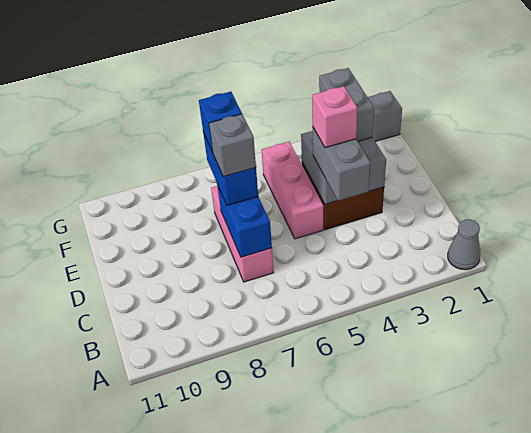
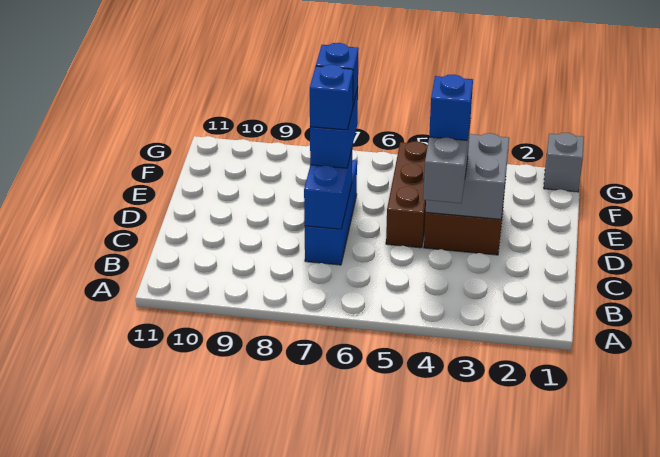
grey cone A1 level 1 -> none
pink brick C7:E7 level 1 -> blue brick C7:E7 level 1
pink brick D4 level 4 -> blue brick D4 level 4
pink brick D5:F5 level 1 -> brown brick D5:F5 level 1
grey brick D7 level 4 -> blue brick D7 level 4
grey brick E3:F3 level 3 -> none

